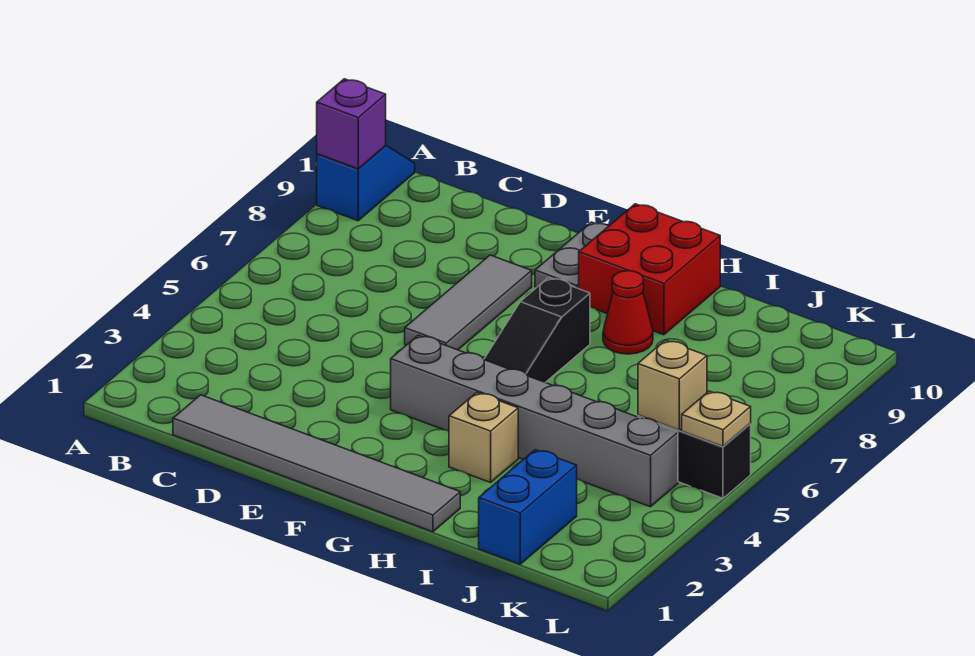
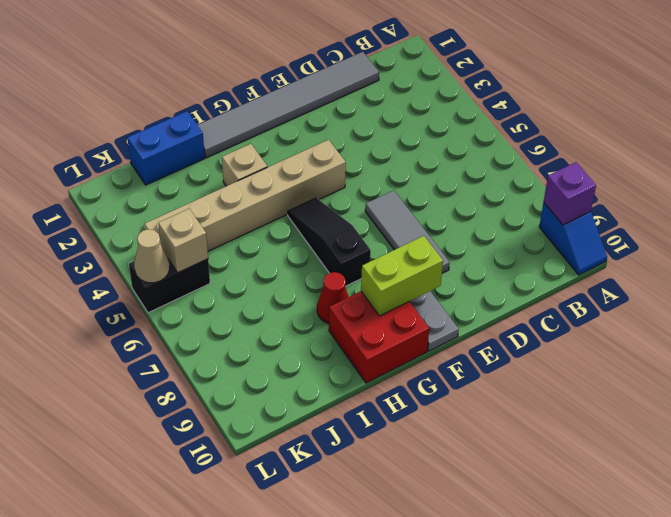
grey brick F4:K4 level 1 -> tan brick F4:K4 level 1
none -> lime brick F9:G9 level 2
blue brick J1:J2 level 1 -> blue brick I1:J1 level 1
tan plate L5 level 2 -> tan cone L5 level 2

